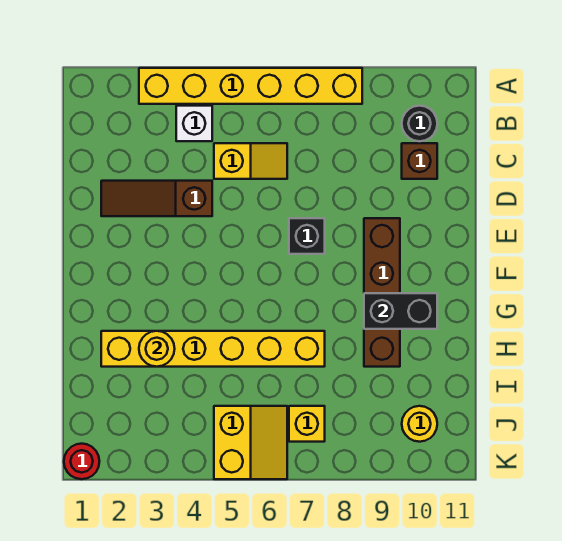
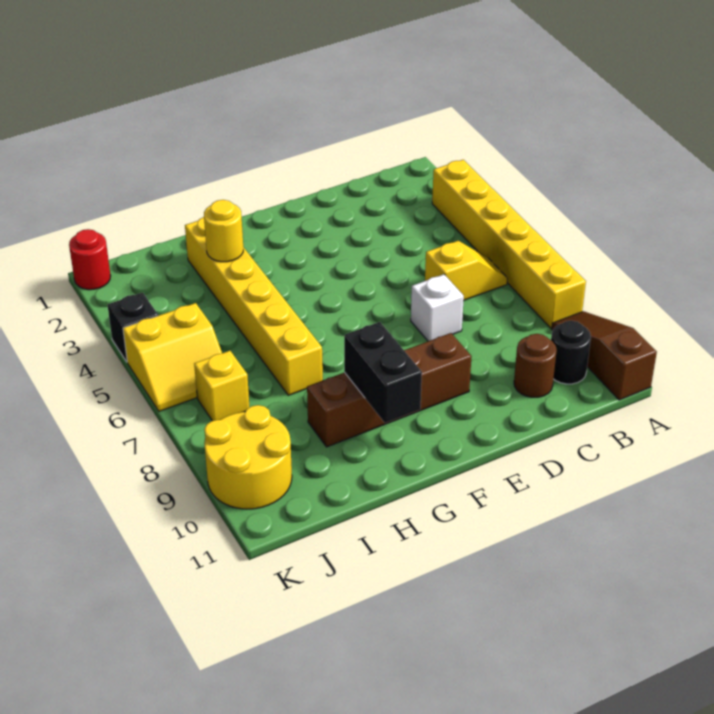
white brick B4 level 1 -> white brick D7 level 1
yellow slope C5:C6 level 1 top 5 -> yellow slope B6:C6 level 1 top C
brown brick C10 level 1 -> brown round brick C10 level 1
brown slope D2:D4 level 1 top 4 -> brown slope A9:A11 level 1 top 11
black brick E7 level 1 -> black brick K4 level 1
yellow round brick J10 level 1 -> yellow round brick J9:K10 level 1

